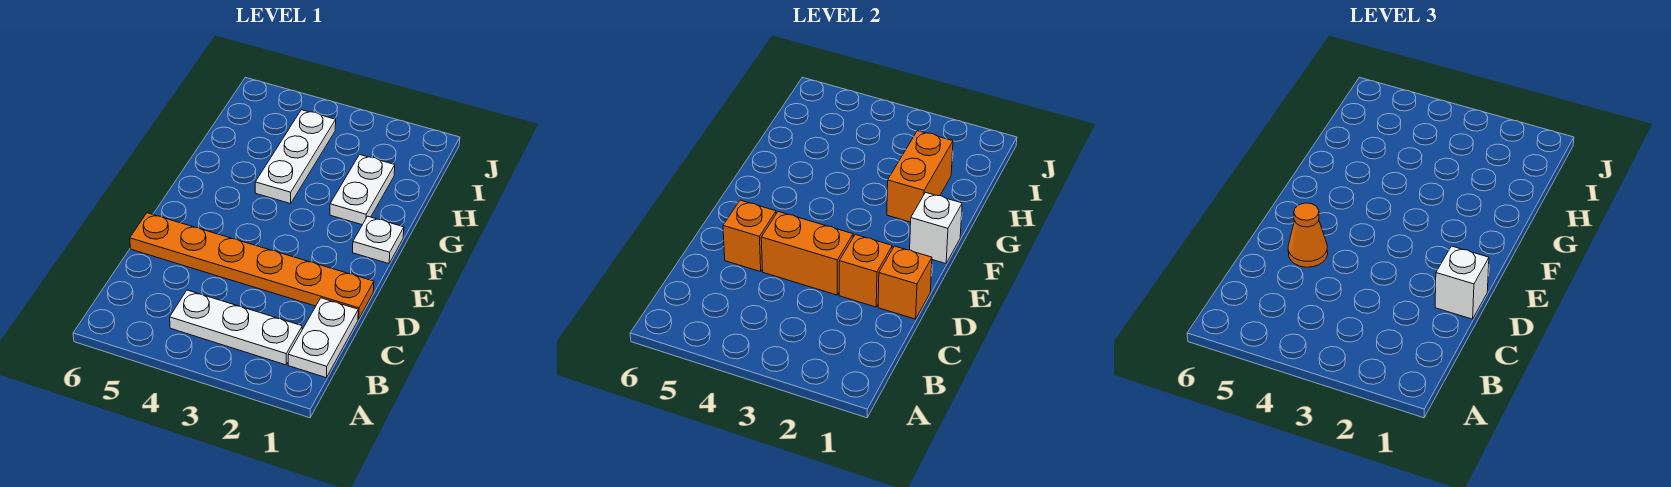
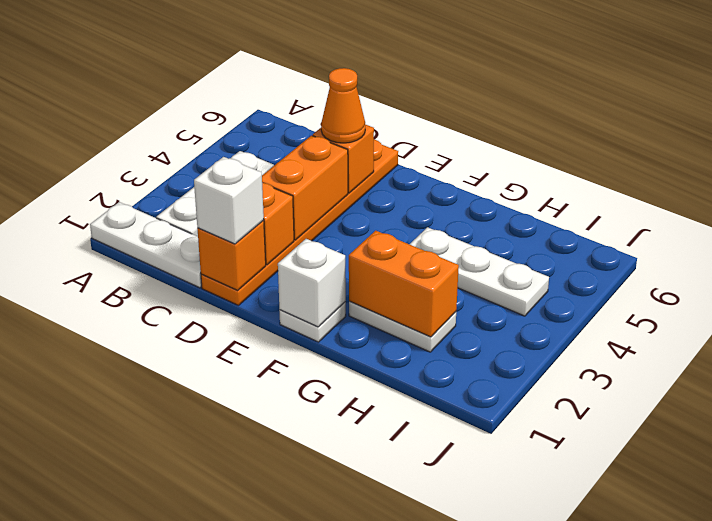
white plate B1:C1 level 1 -> white plate A1:C1 level 1

